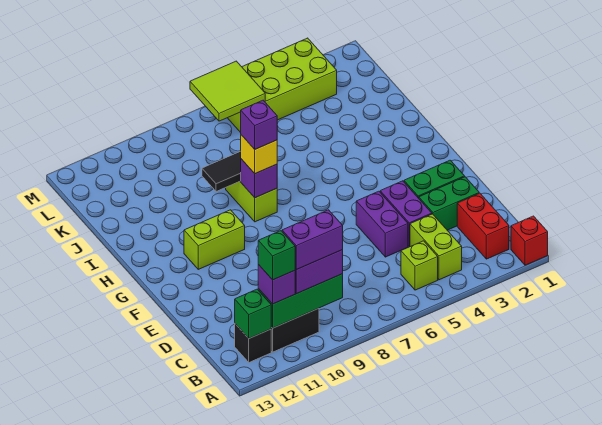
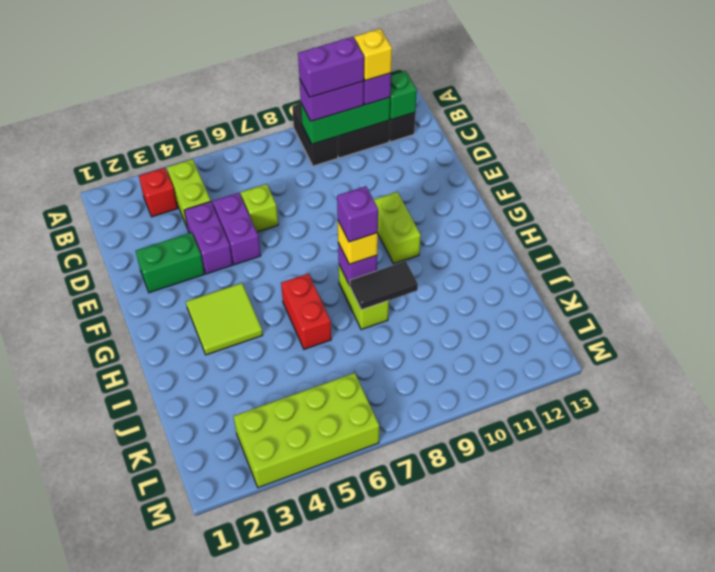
red brick A1 level 1 -> red brick B3 level 1
none -> black brick A9:B9 level 1
red brick B2:C2 level 1 -> red brick H6:I6 level 1
lime brick B5 level 1 -> lime brick D6 level 1
green brick B11 level 4 -> yellow brick B11 level 4
green brick D2:D3 level 1 -> none
lime brick G10:G11 level 1 -> lime brick F10:G10 level 1
lime tile L6:M7 level 2 -> lime tile G3:H4 level 1

